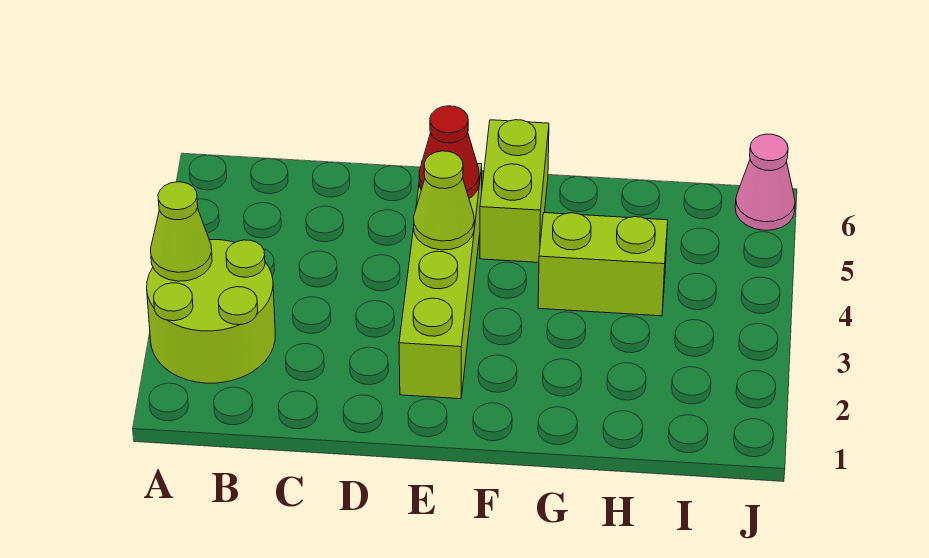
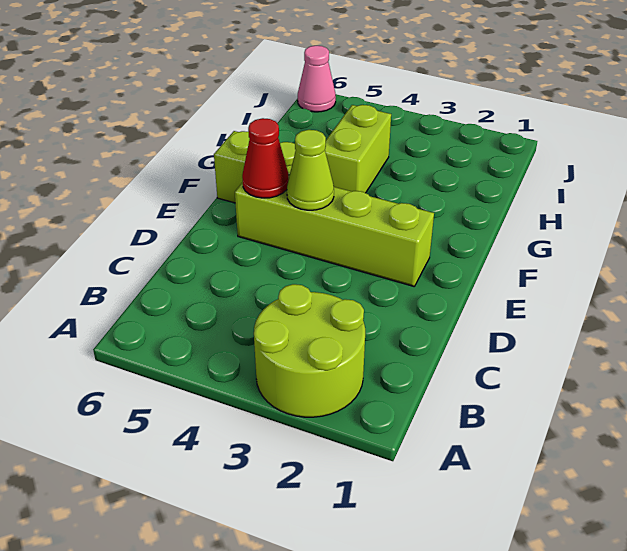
lime cone A3 level 2 -> none

